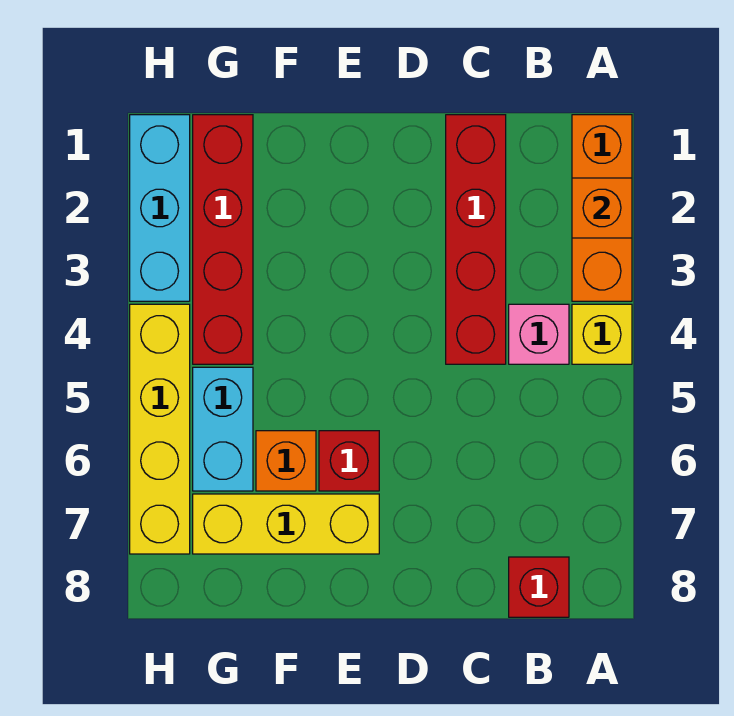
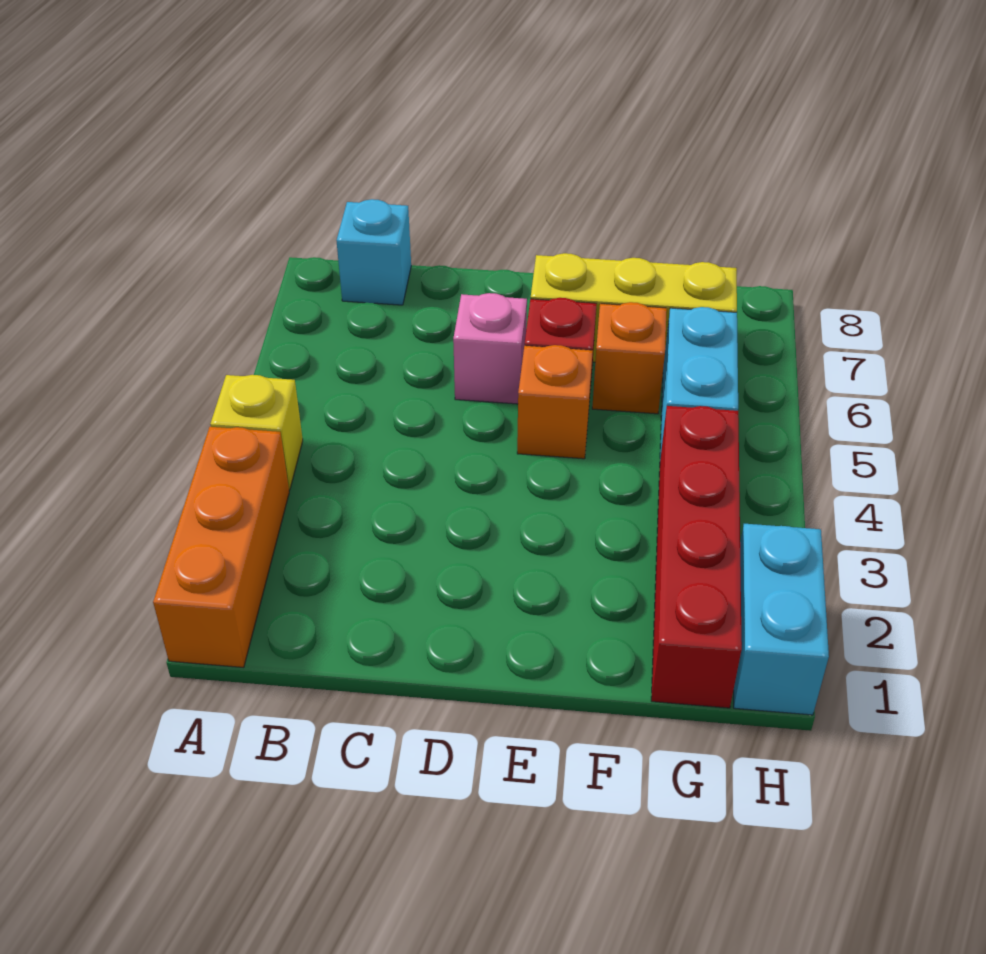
orange brick A2 level 2 -> orange brick E5 level 1
pink brick B4 level 1 -> pink brick D6 level 1
red brick B8 level 1 -> cyan brick B8 level 1
red brick C1:C4 level 1 -> none
cyan brick H1:H3 level 1 -> cyan brick H1:H2 level 1
yellow brick H4:H7 level 1 -> none

